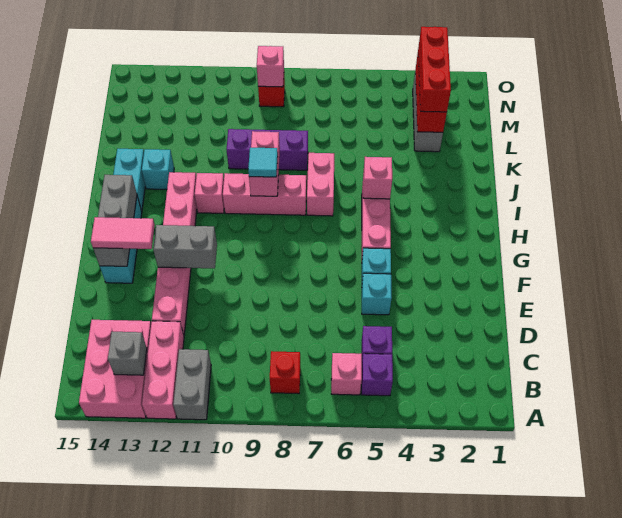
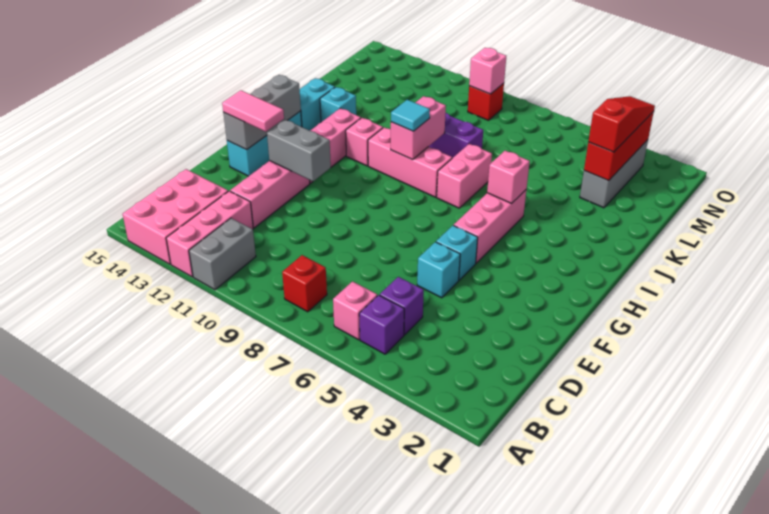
grey brick B13 level 2 -> none
red brick L3:N3 level 3 -> red slope L3:N3 level 3 top L

